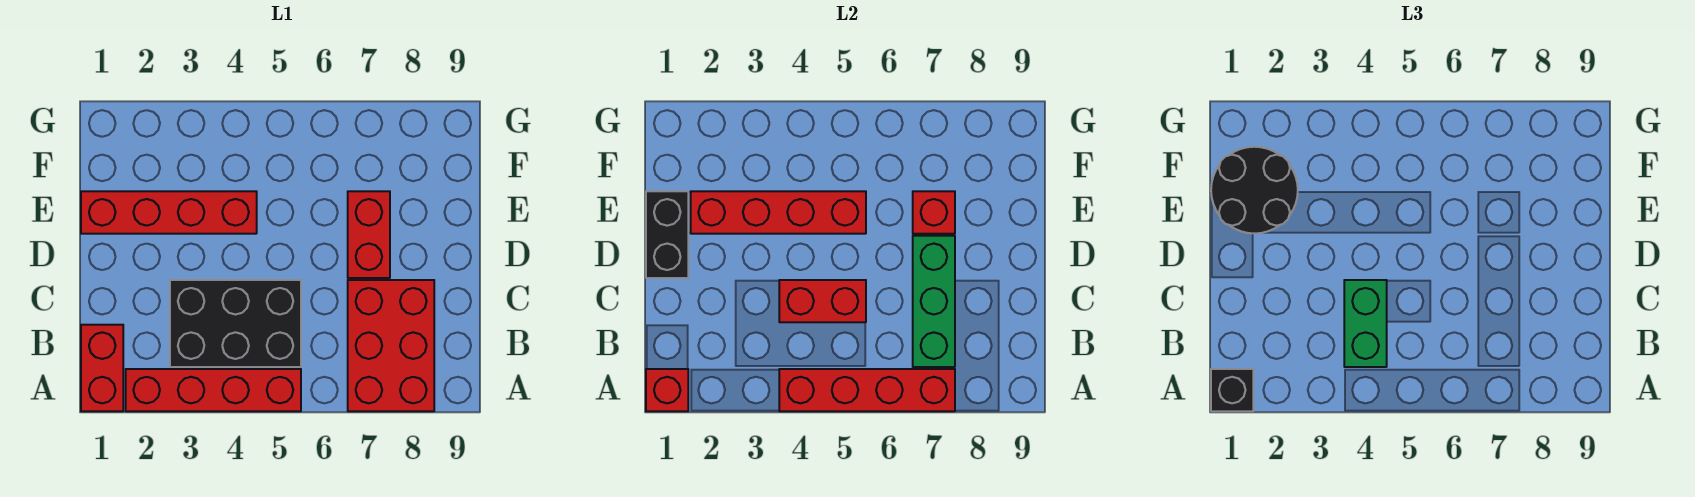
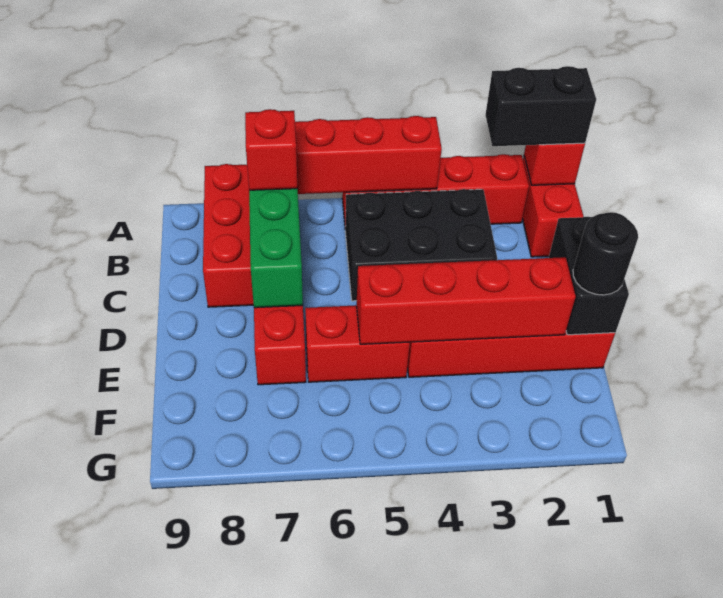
black brick A1 level 3 -> black brick A1:A2 level 3
green brick B4:C4 level 3 -> none
red brick C4:C5 level 2 -> red brick E5:E6 level 1
black round brick E1:F2 level 3 -> black round brick E1 level 3
red brick E7 level 2 -> red brick B7 level 3

